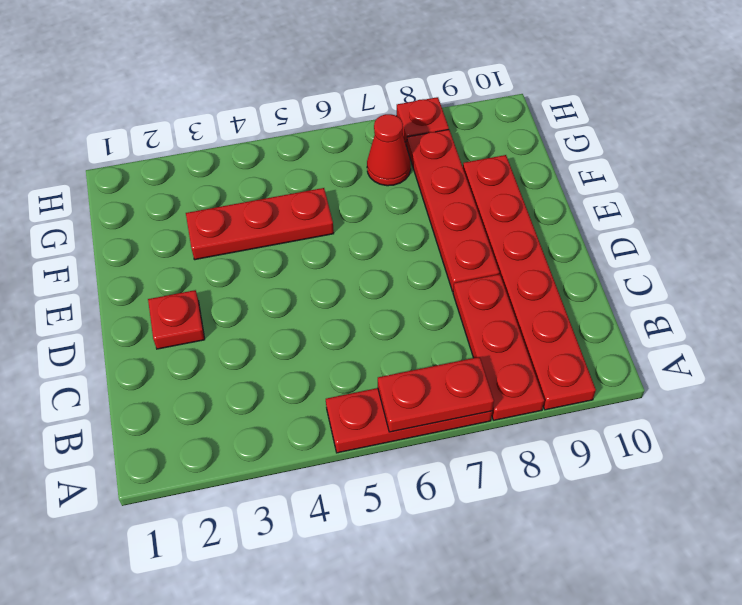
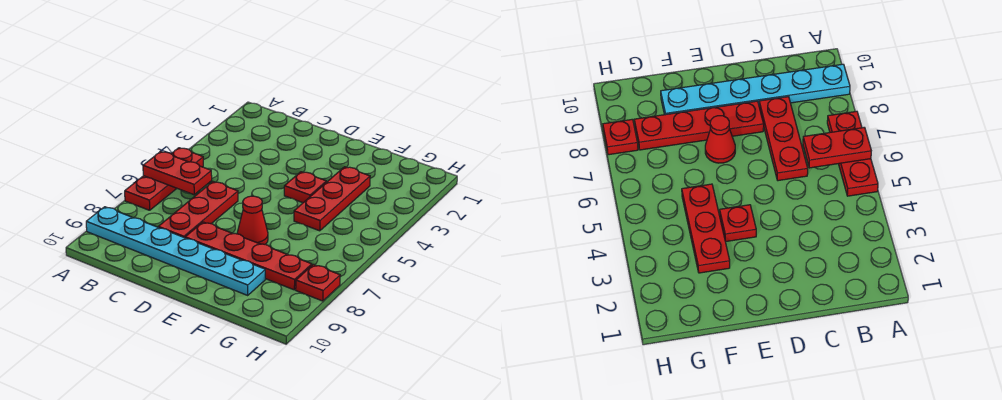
red plate A6:A7 level 2 -> red plate A6:B6 level 2
red plate A8:C8 level 1 -> red plate C6:C8 level 1
red plate A9:F9 level 1 -> cyan plate A9:F9 level 1
red plate D2 level 1 -> red plate E4 level 1
red cone G7 level 1 -> red cone E7 level 1

